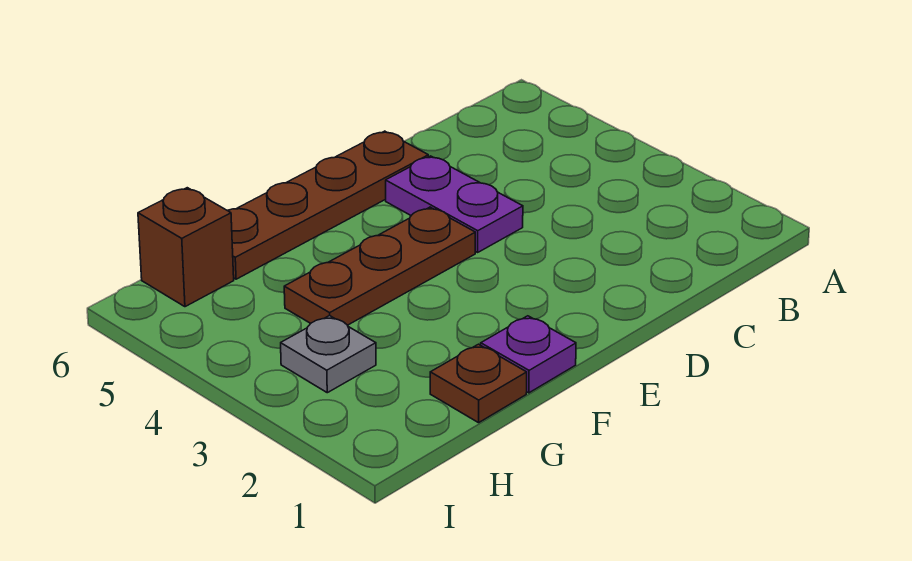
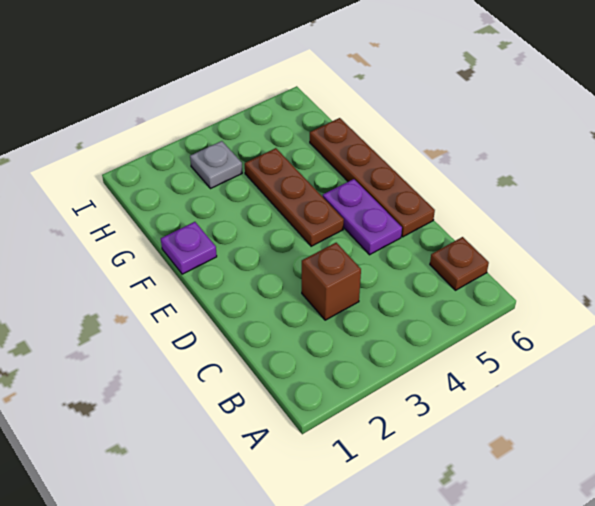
purple plate D4:D5 level 1 -> purple plate D5:E5 level 1
brown plate G1 level 1 -> brown plate B6 level 1
brown brick H6 level 1 -> brown brick C3 level 1

